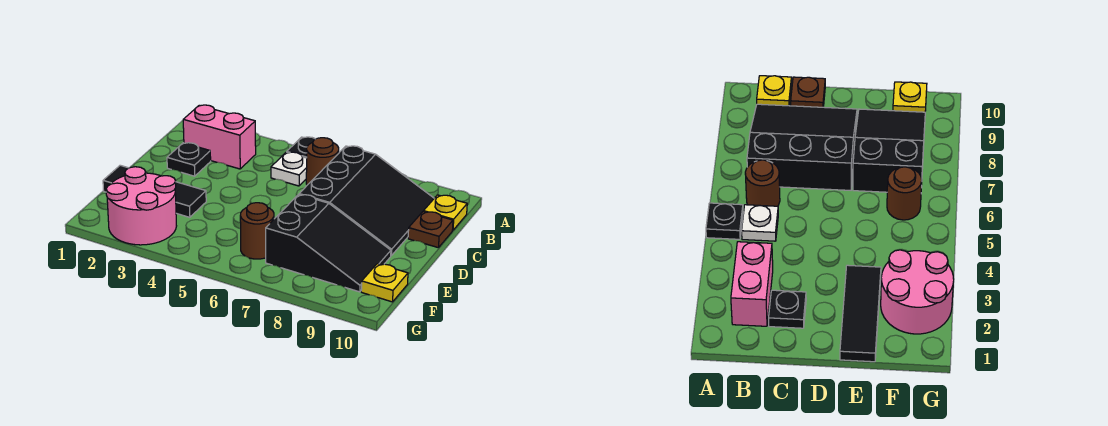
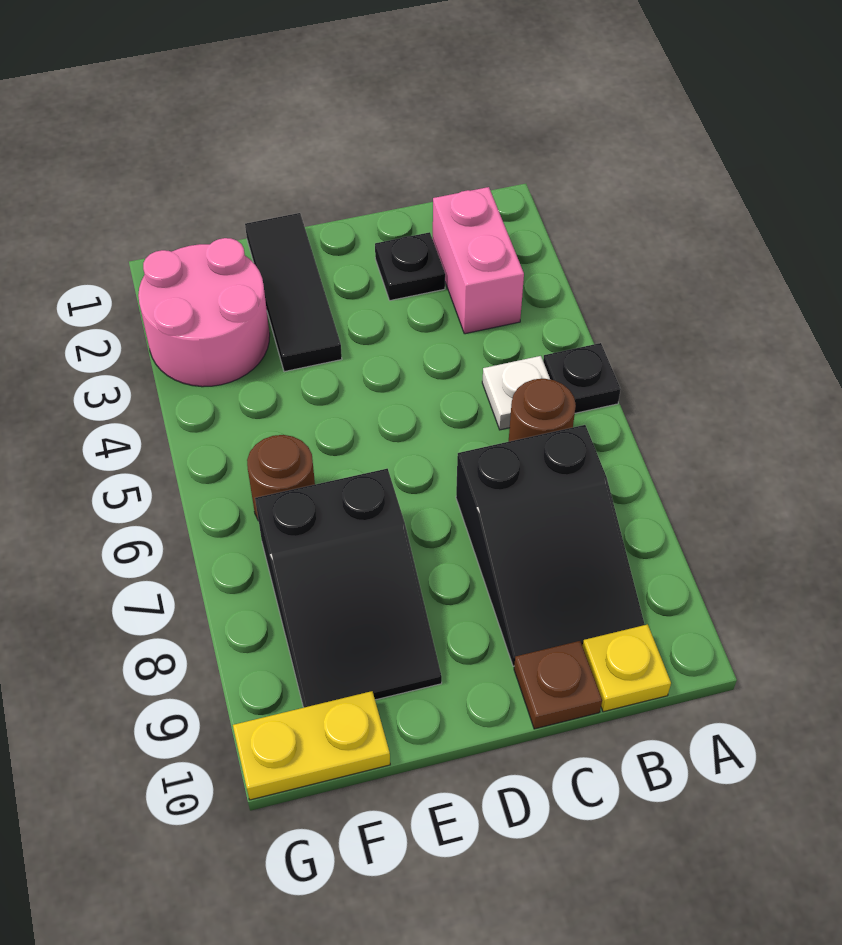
black slope B7:D9 level 1 top 7 -> black slope B7:C9 level 1 top 7
yellow plate F10 level 1 -> yellow plate F10:G10 level 1

